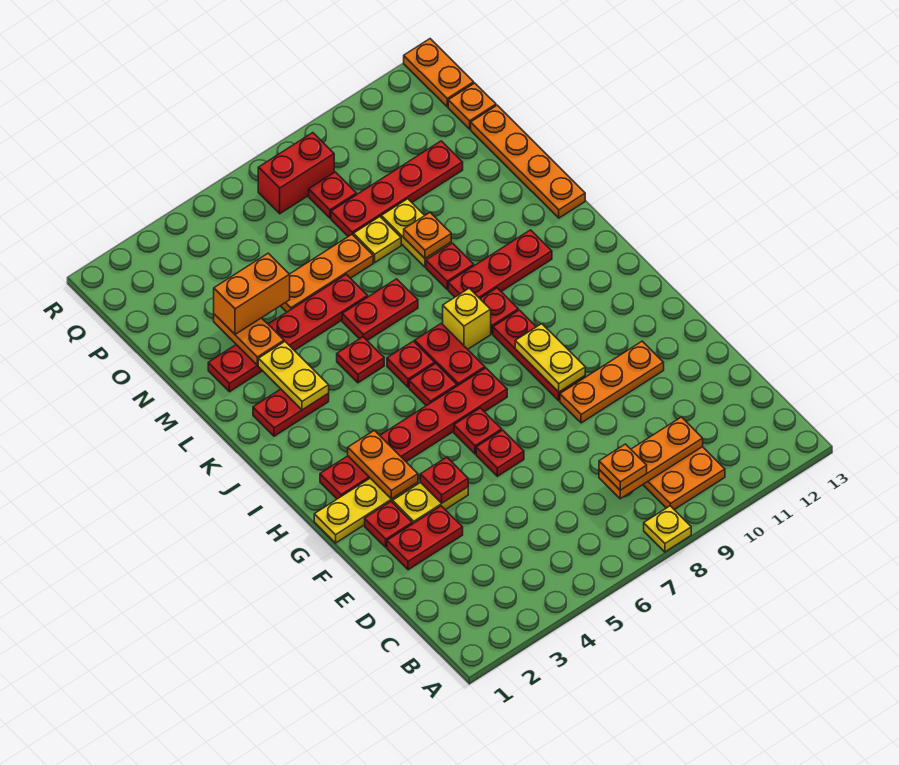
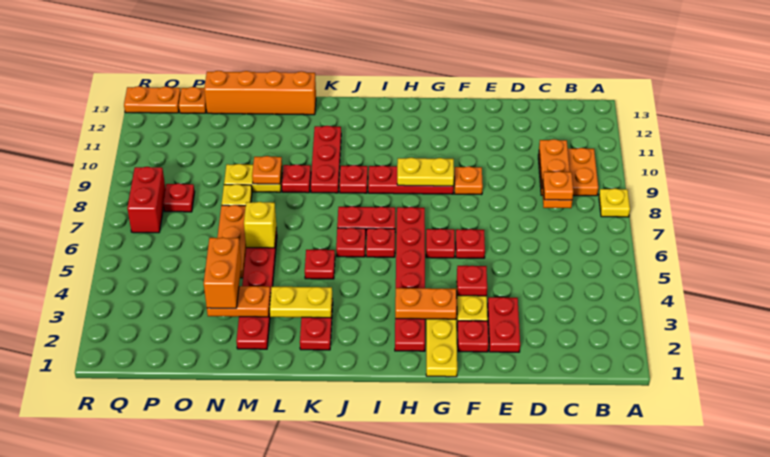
orange plate F9:F11 level 1 -> orange plate F9 level 1
yellow brick J8 level 1 -> yellow brick M6 level 2
red plate L6:L7 level 1 -> none
orange plate L13:O13 level 1 -> orange brick L13:O13 level 1
red plate O8:O11 level 1 -> none

